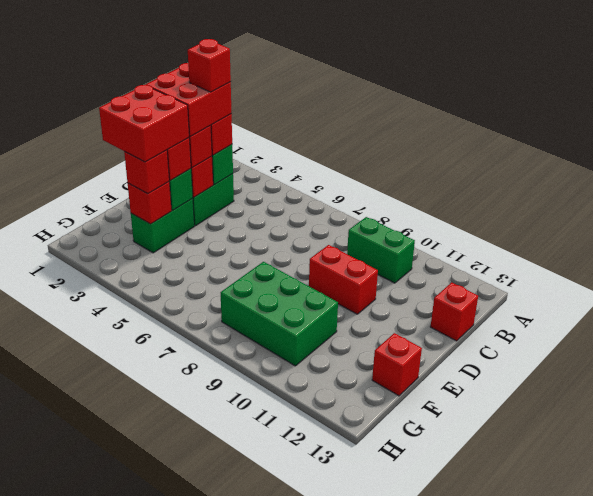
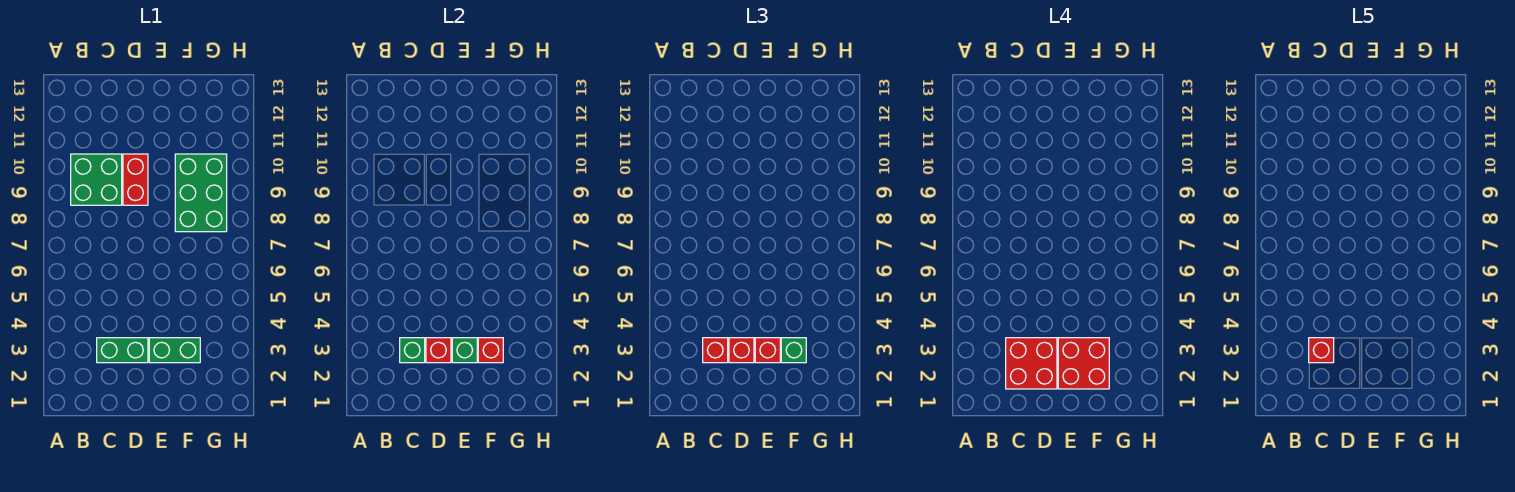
green brick B9:B10 level 1 -> green brick B9:C10 level 1
red brick C13 level 1 -> none
red brick F3 level 3 -> green brick F3 level 3
red brick F13 level 1 -> none

